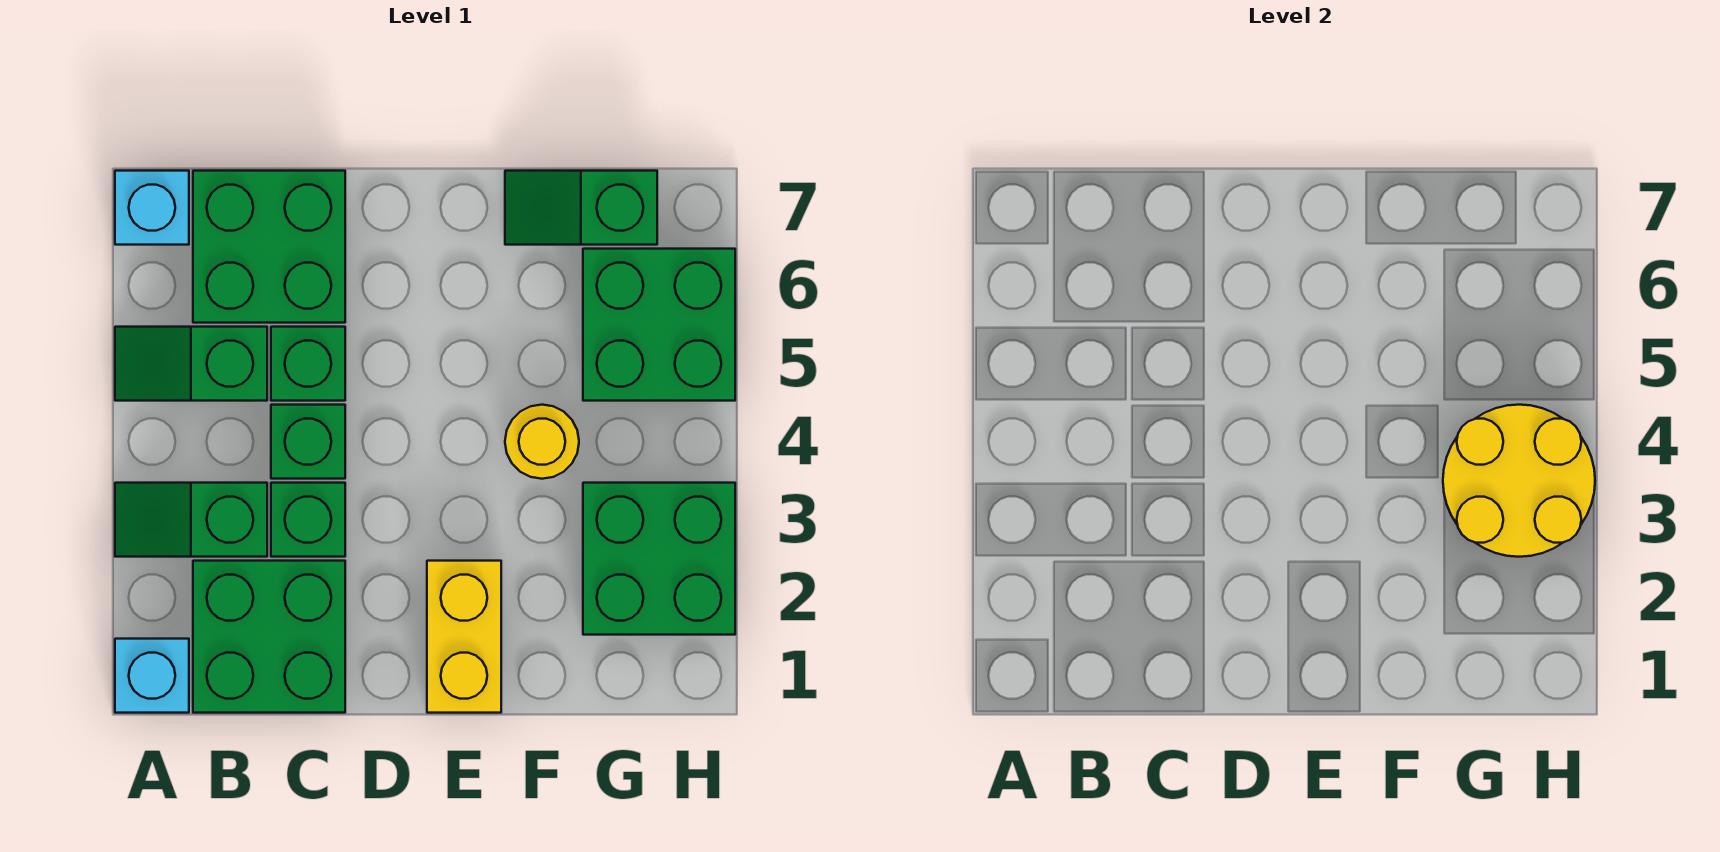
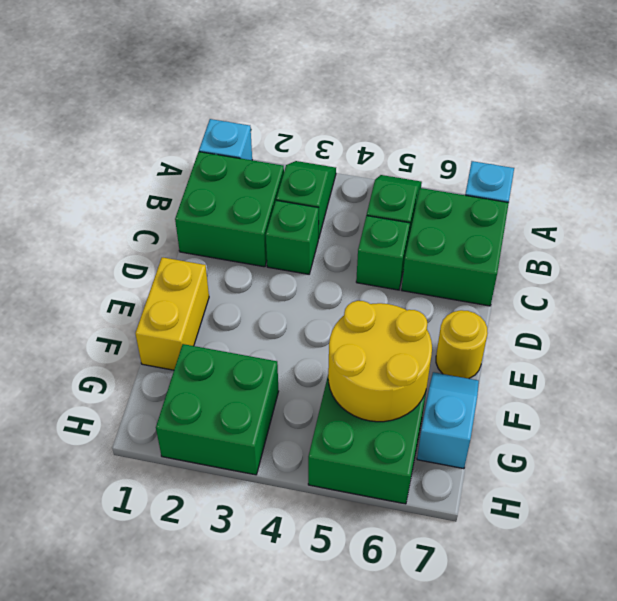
green brick C4 level 1 -> none
yellow brick E1:E2 level 1 -> yellow brick E1:F1 level 1
yellow round brick F4 level 1 -> yellow round brick E7 level 1
green slope F7:G7 level 1 top G -> cyan slope F7:G7 level 1 top G
yellow round brick G3:H4 level 2 -> yellow round brick F5:G6 level 2

